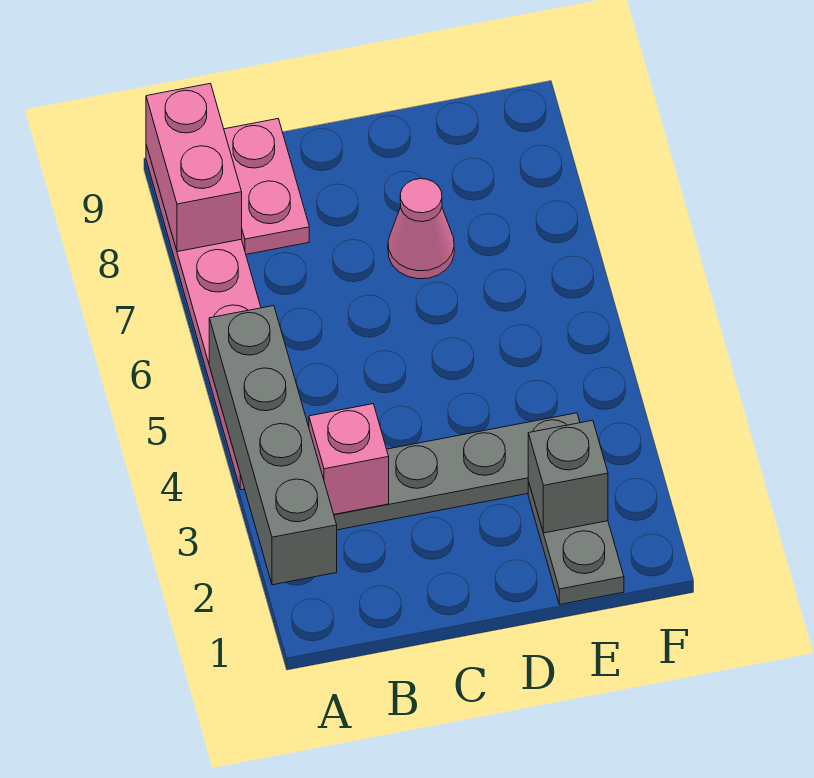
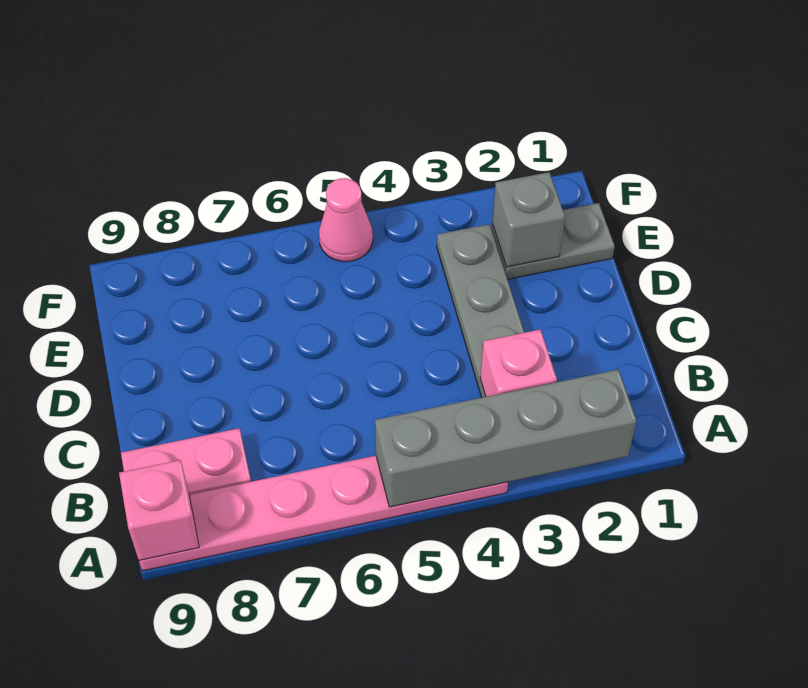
pink brick A8:A9 level 2 -> pink brick A9 level 2
pink cone D7 level 1 -> pink cone F5 level 1

